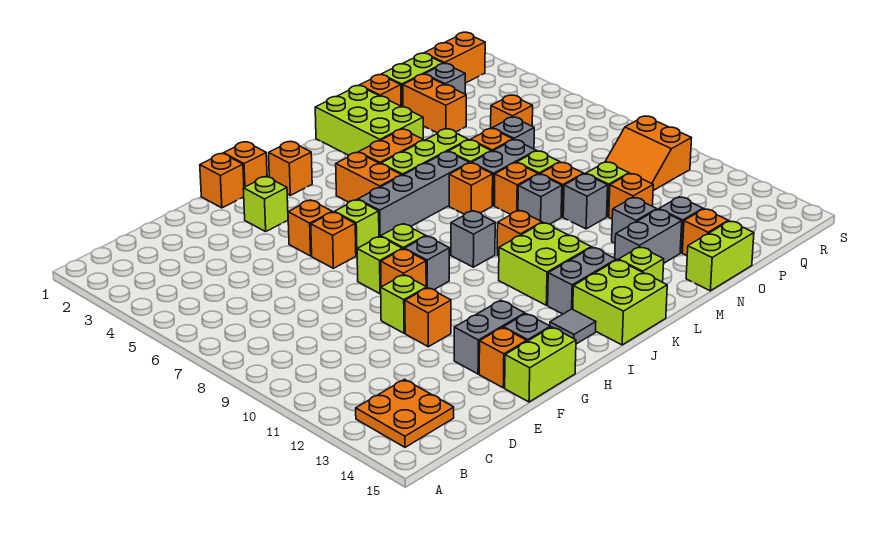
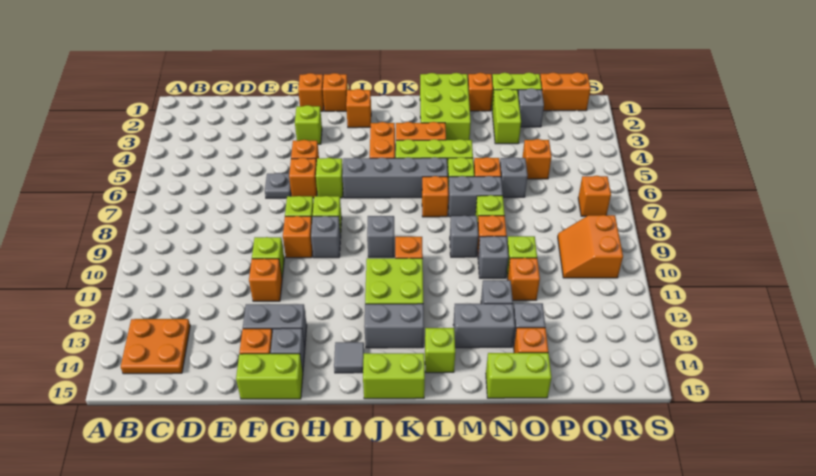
none -> grey plate F6 level 1
lime brick J14:K15 level 1 -> lime brick J15:K15 level 1
orange brick M8 level 1 -> orange brick R7 level 1
orange brick O2:O3 level 1 -> lime brick O2:O3 level 1

